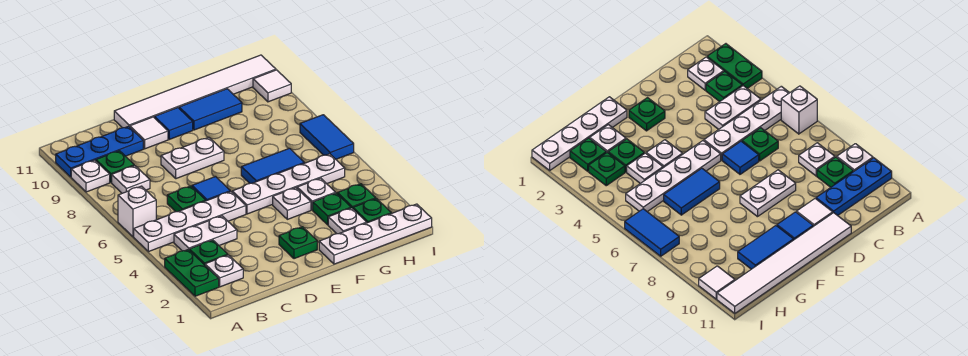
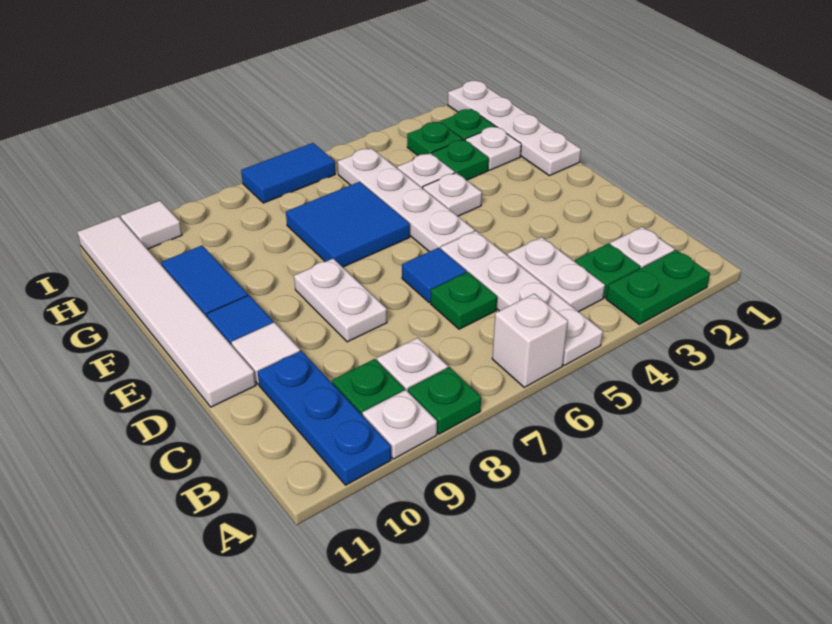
green plate E2 level 1 -> green plate A8 level 1
blue tile F6:G6 level 1 -> blue tile F6:G7 level 1

